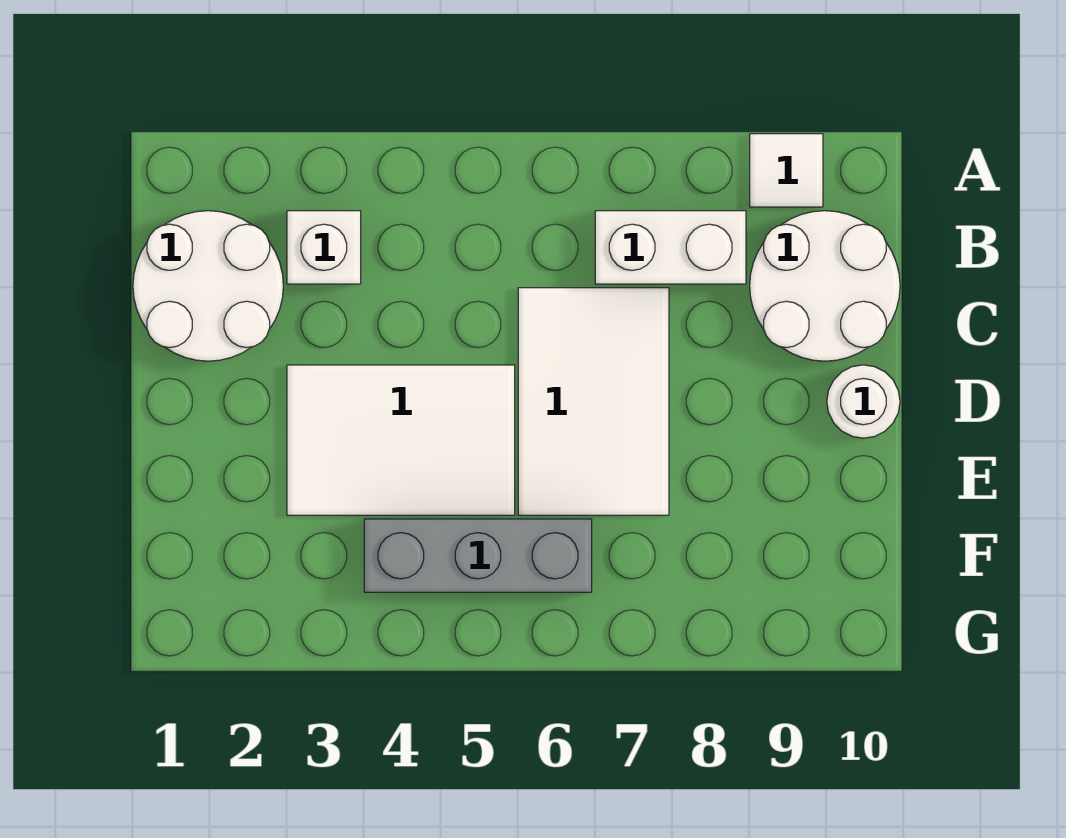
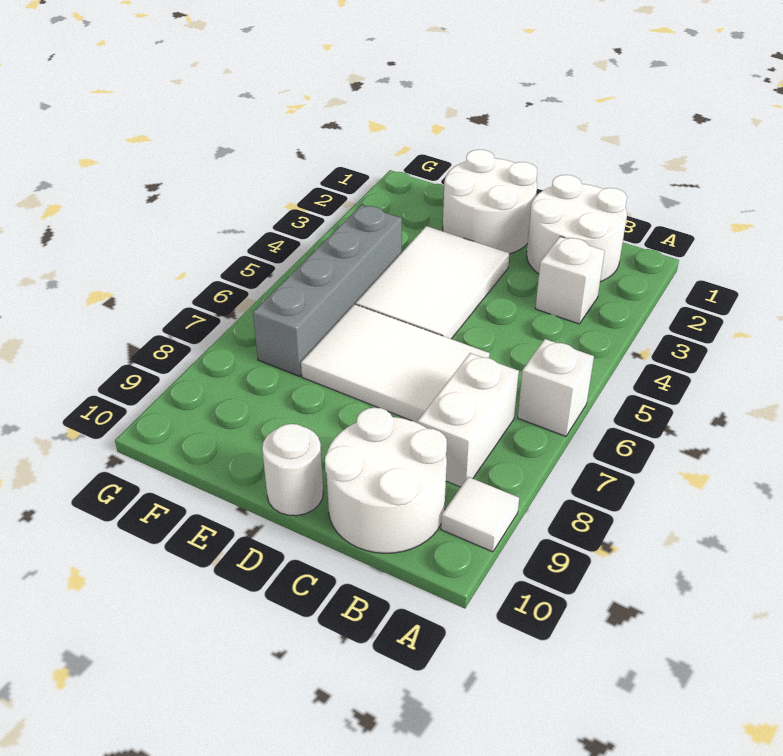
none -> white brick A6 level 1
none -> white round brick D1:E2 level 1
grey brick F4:F6 level 1 -> grey brick F4:F7 level 1

